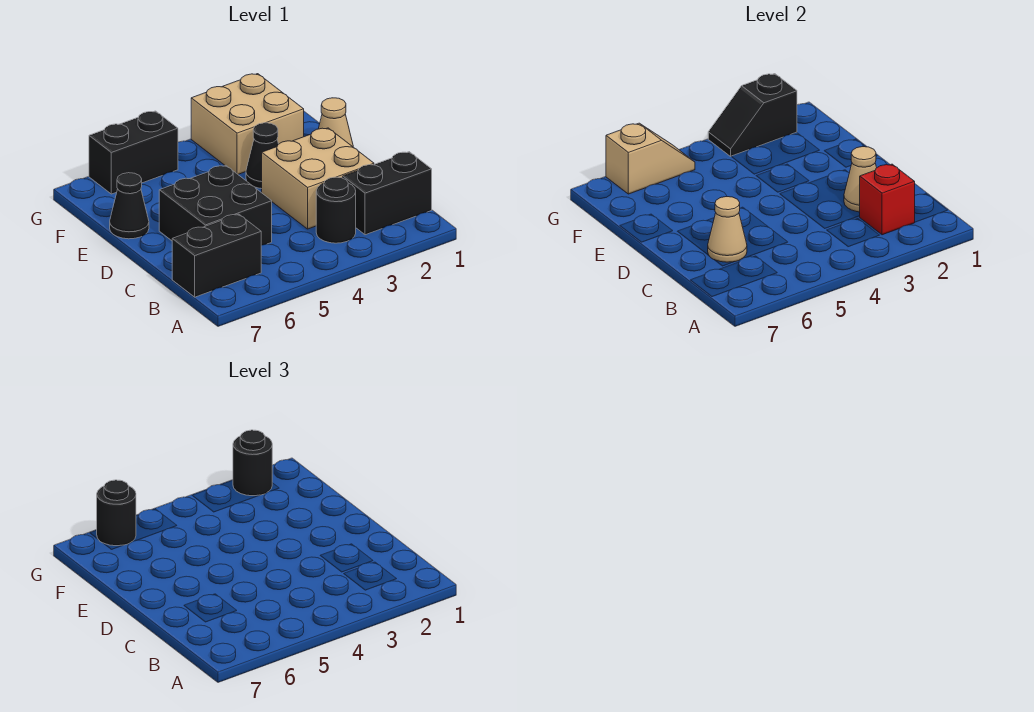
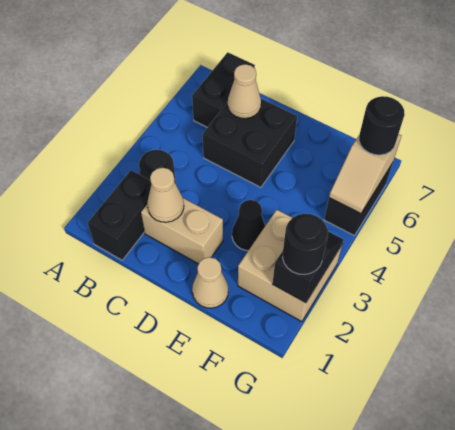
red brick B2 level 2 -> none
tan brick C2:D3 level 1 -> tan brick C2:D2 level 1
black cone E7 level 1 -> none

